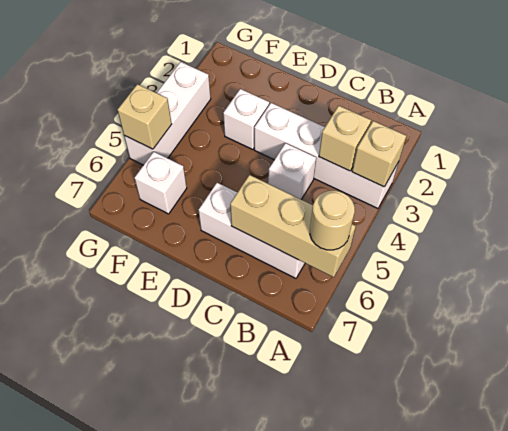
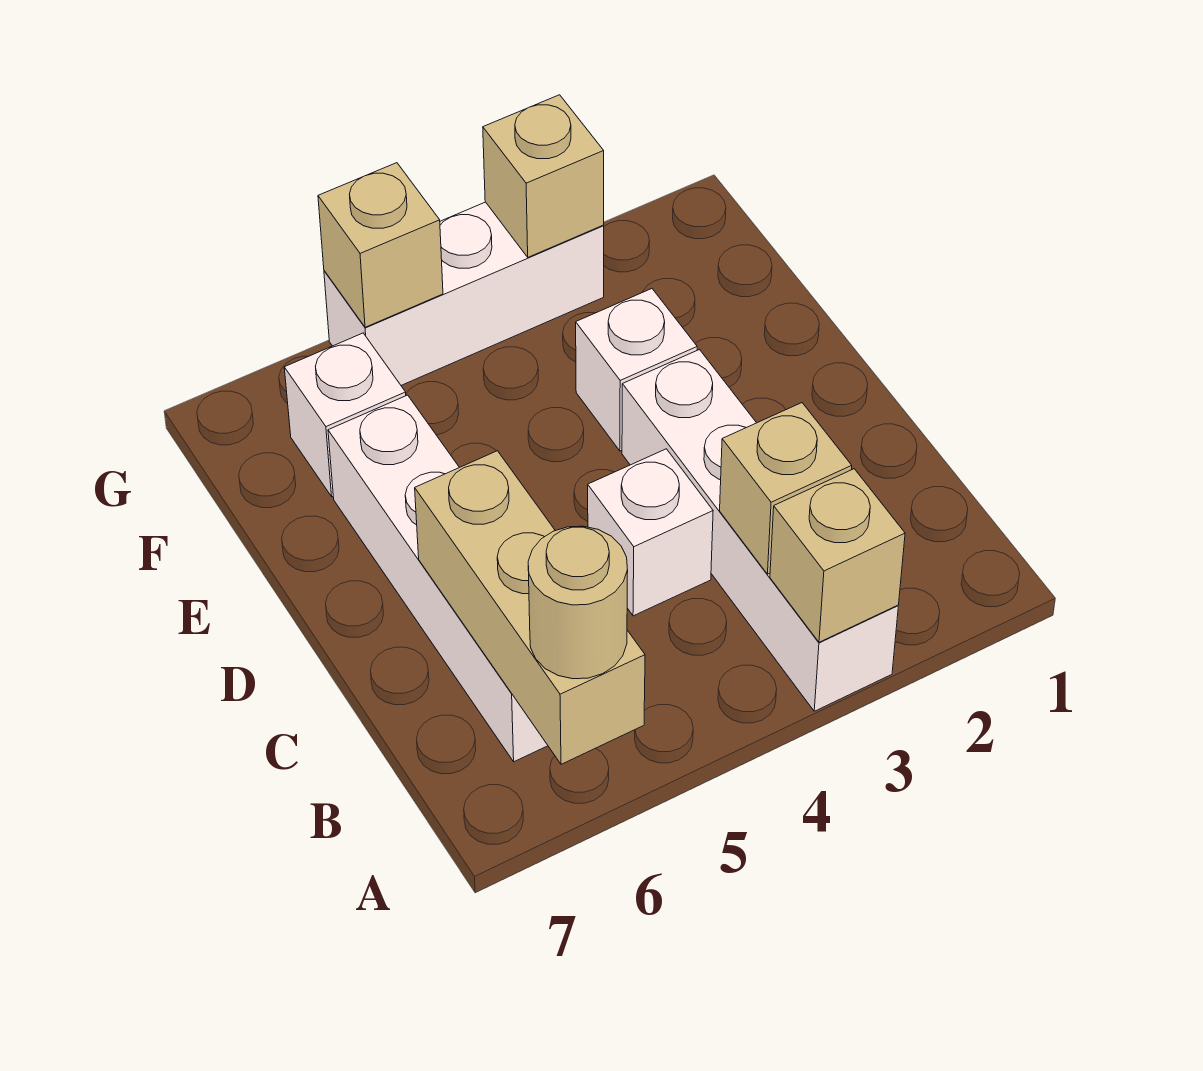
white brick B6:D6 level 1 -> white brick B6:E6 level 1
none -> tan brick G3 level 2

